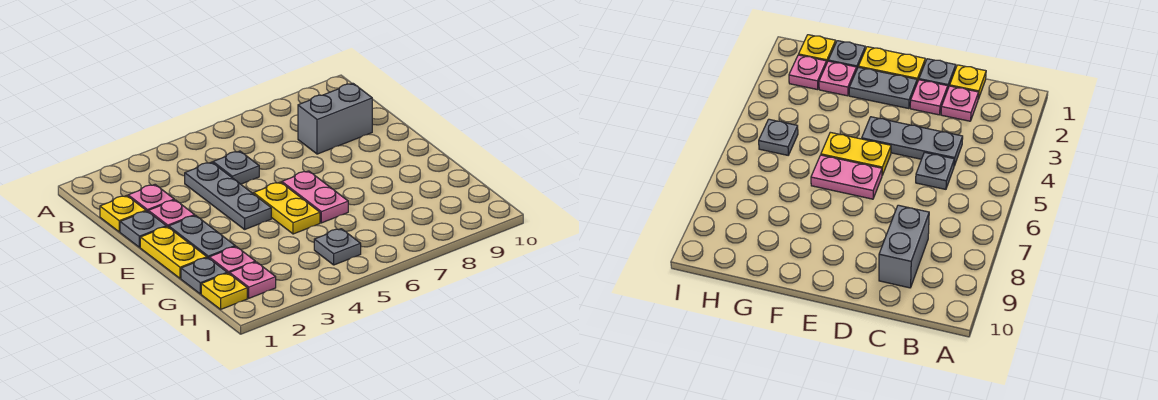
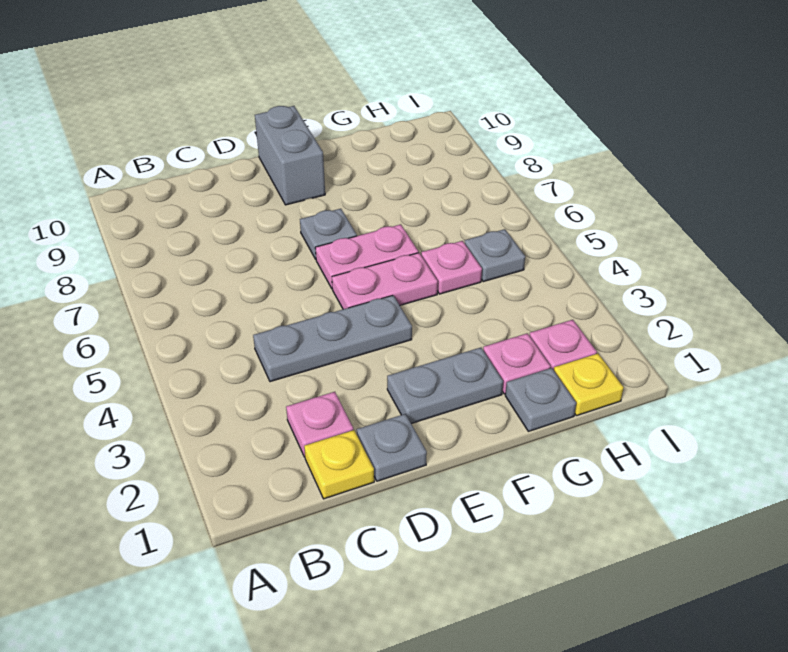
grey plate C5 level 1 -> grey plate E7 level 1
grey brick C8:C9 level 1 -> grey brick E9:E10 level 1
pink plate D2 level 1 -> pink plate G5 level 1
yellow plate E1:F1 level 1 -> none
yellow plate E5:F5 level 1 -> pink plate E5:F5 level 1

